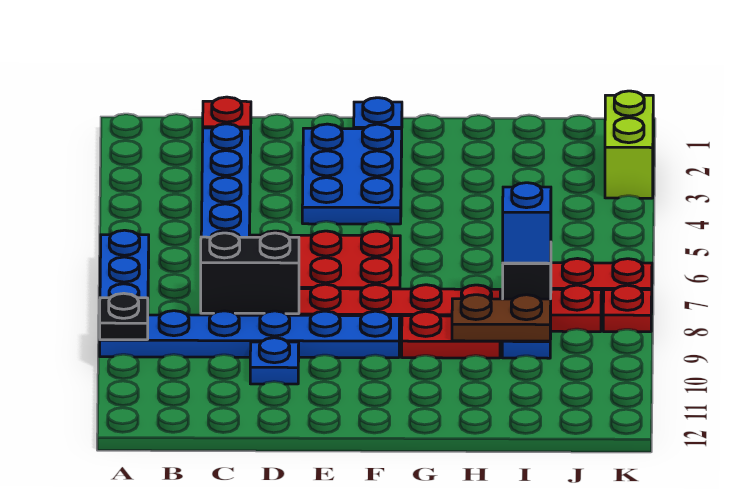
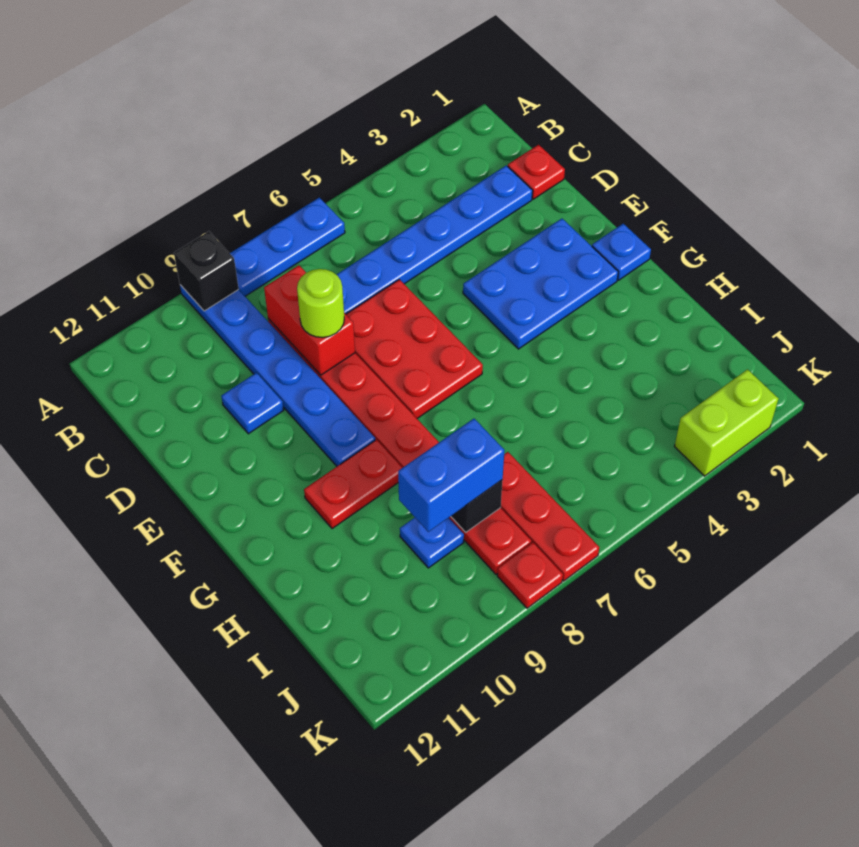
black plate A9 level 2 -> black brick A9 level 2
black brick C8:D8 level 2 -> red brick C8:D8 level 2
none -> lime round brick D8 level 3
red plate G9:H9 level 1 -> red plate G9:G10 level 1
brown plate H9:I9 level 2 -> none
blue brick I8 level 3 -> blue brick I8:I9 level 3

